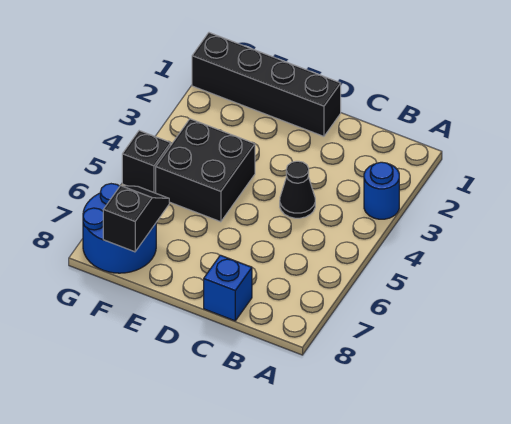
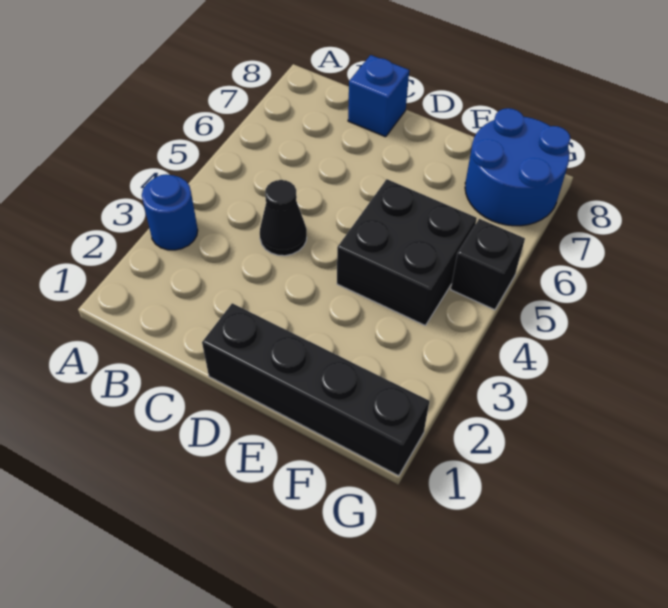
black slope F7:F8 level 2 top 8 -> none

